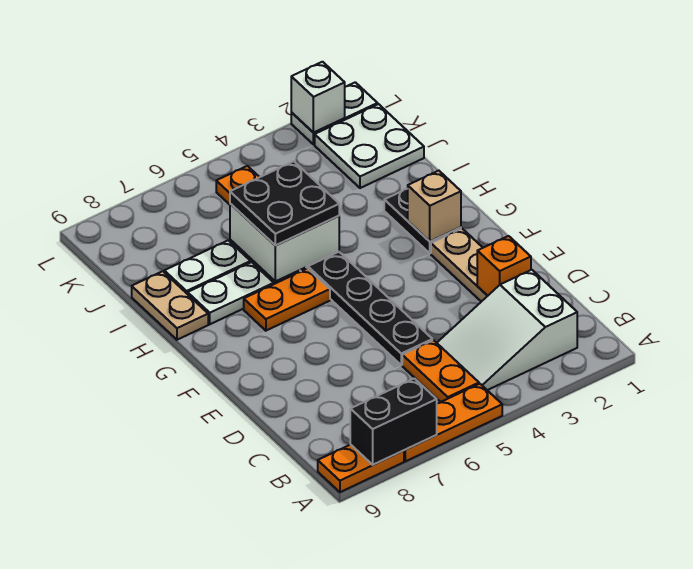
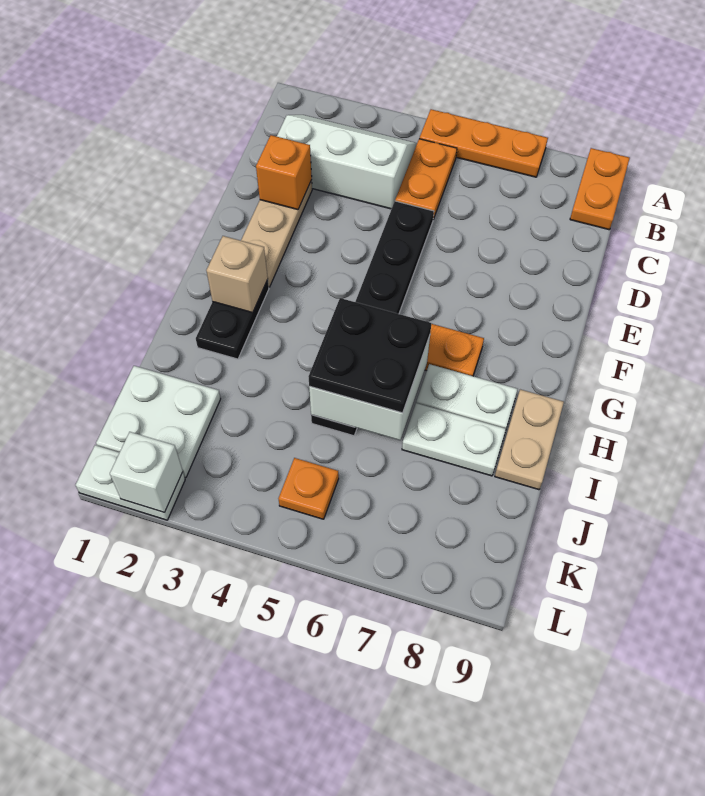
black brick A7:A8 level 2 -> none
orange plate A8:A9 level 1 -> orange plate A9:B9 level 1
white slope B2:C4 level 1 top 2 -> white slope B2:C4 level 1 top C

